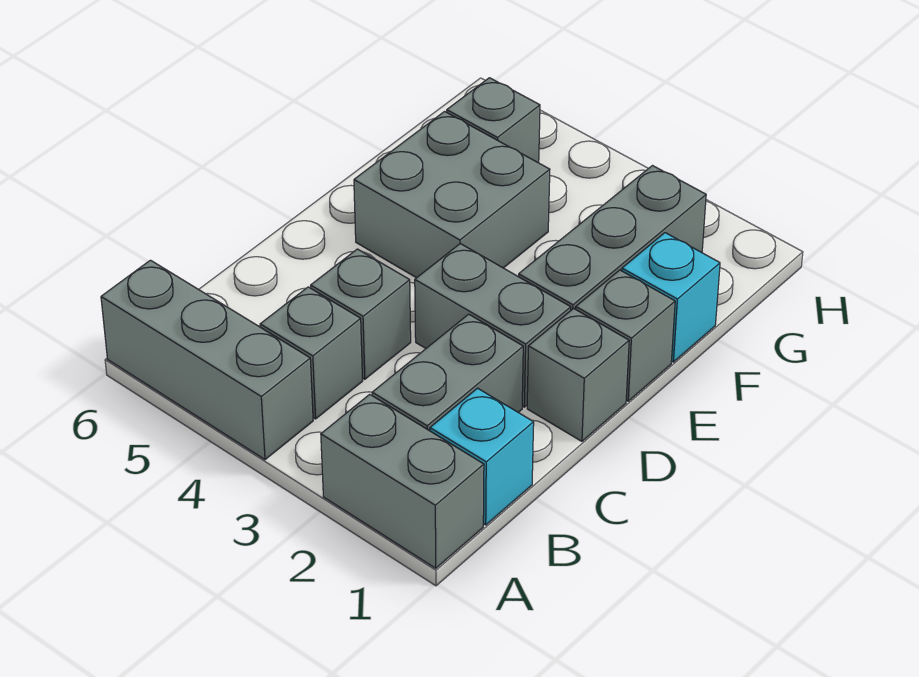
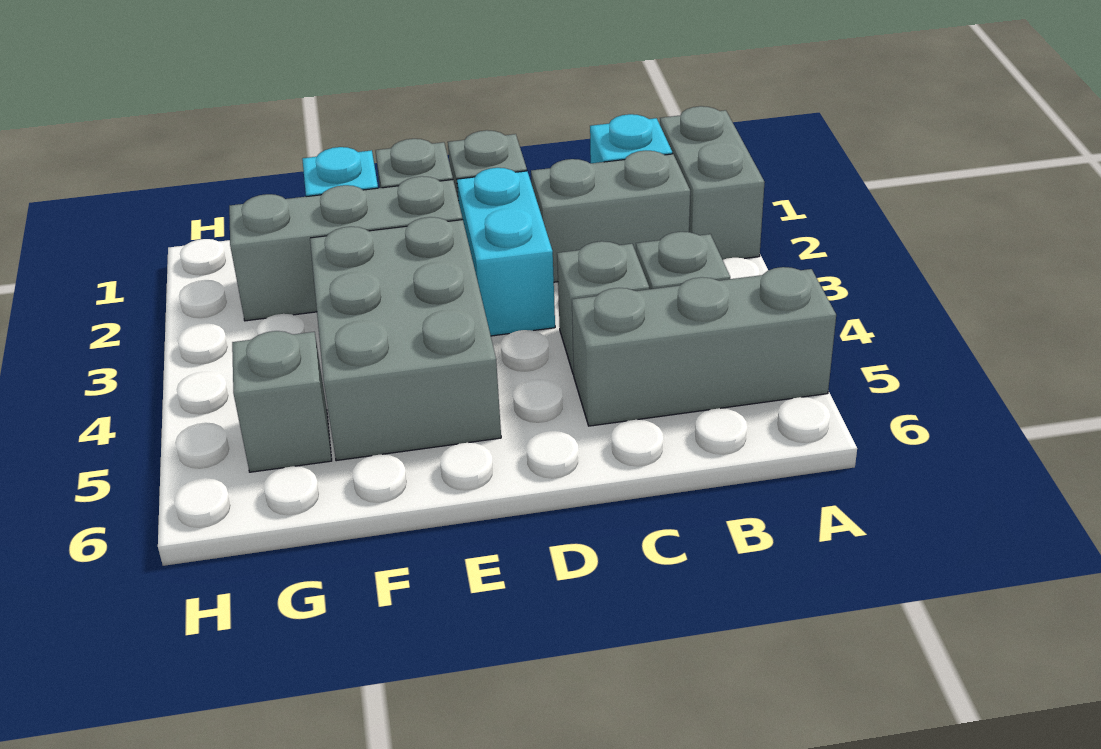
grey brick A4:A6 level 1 -> grey brick A5:C5 level 1
grey brick D2:D3 level 1 -> cyan brick D2:D3 level 1
grey brick E4:F5 level 1 -> grey brick E3:F5 level 1

